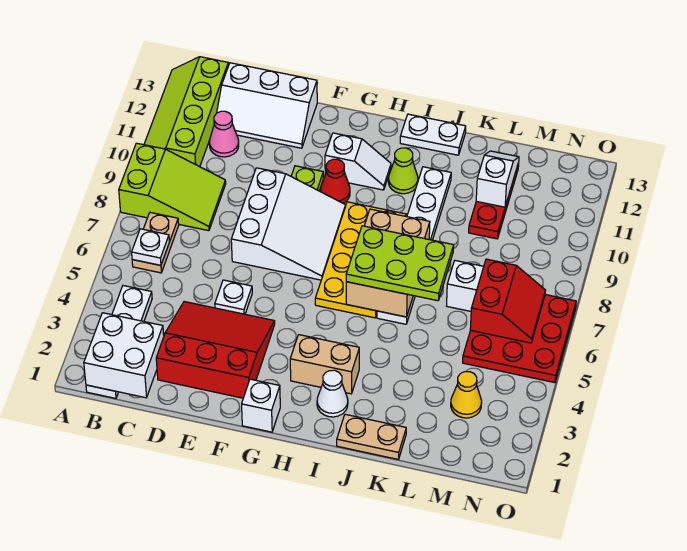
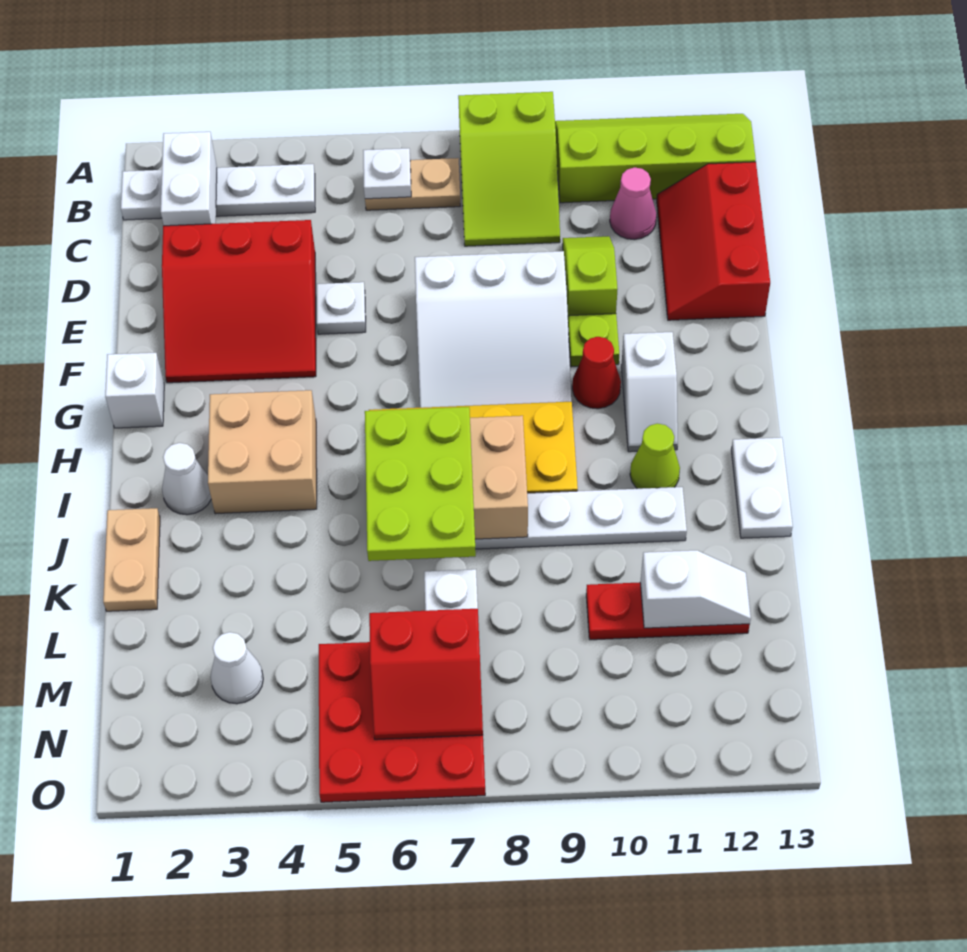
white brick B1:C2 level 2 -> white brick B2:C2 level 2
white slope C12:E13 level 1 top 13 -> red slope C12:E13 level 1 top 13
red slope D2:F4 level 1 top 2 -> red slope D2:F4 level 1 top D
none -> lime slope D10:E10 level 1 top E
tan brick H3:I3 level 1 -> tan brick H3:I4 level 1
yellow cone M3 level 1 -> white cone M3 level 1

